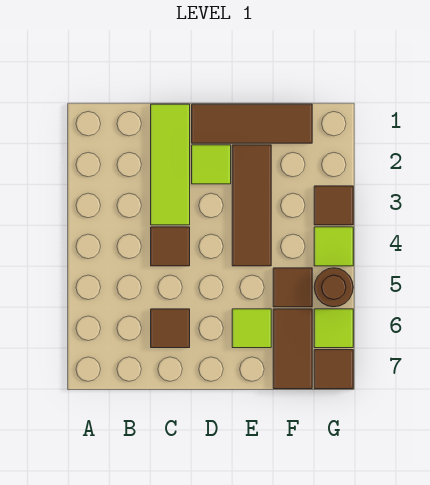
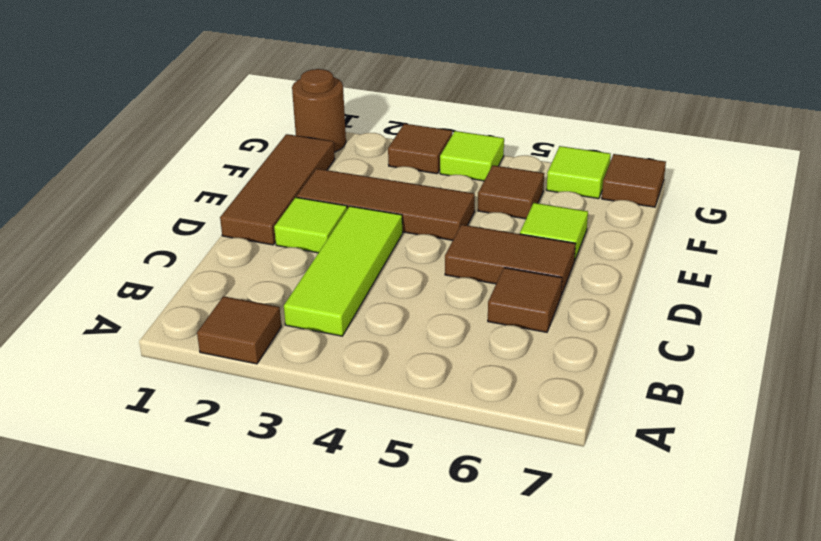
lime tile C1:C3 level 1 -> lime tile B3:D3 level 1
brown tile C4 level 1 -> brown tile A2 level 1
brown tile F6:F7 level 1 -> brown tile D5:D6 level 1
brown round brick G5 level 1 -> brown round brick G1 level 1

